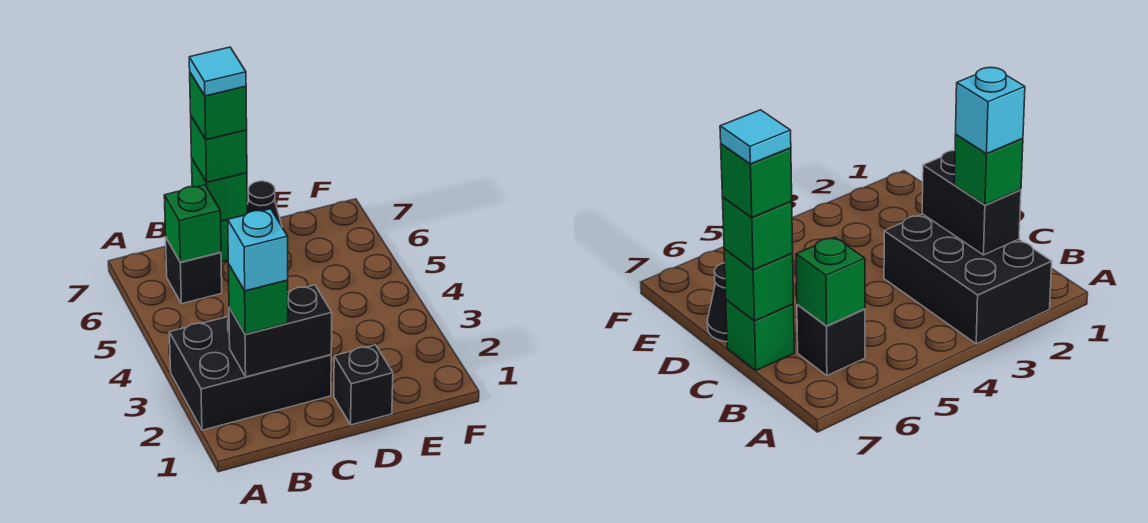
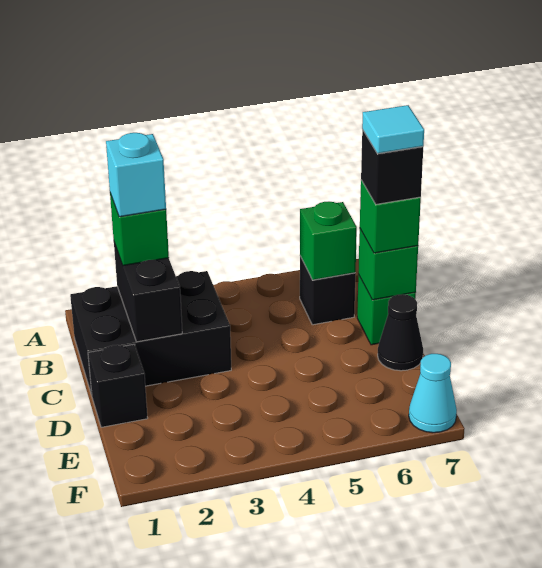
black brick A2:C3 level 1 -> black brick B1:C3 level 1
green brick C7 level 4 -> black brick C7 level 4
none -> cyan cone F7 level 1

